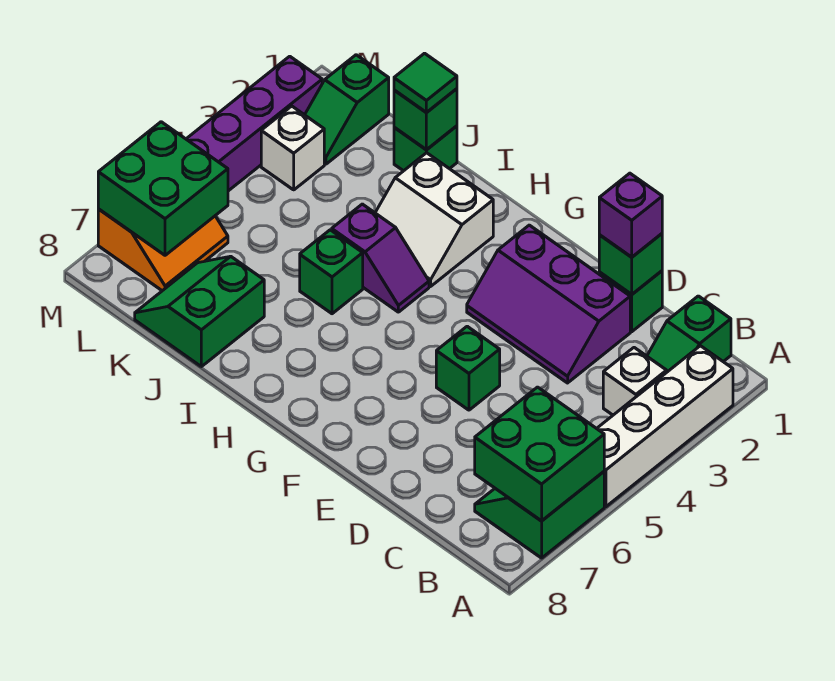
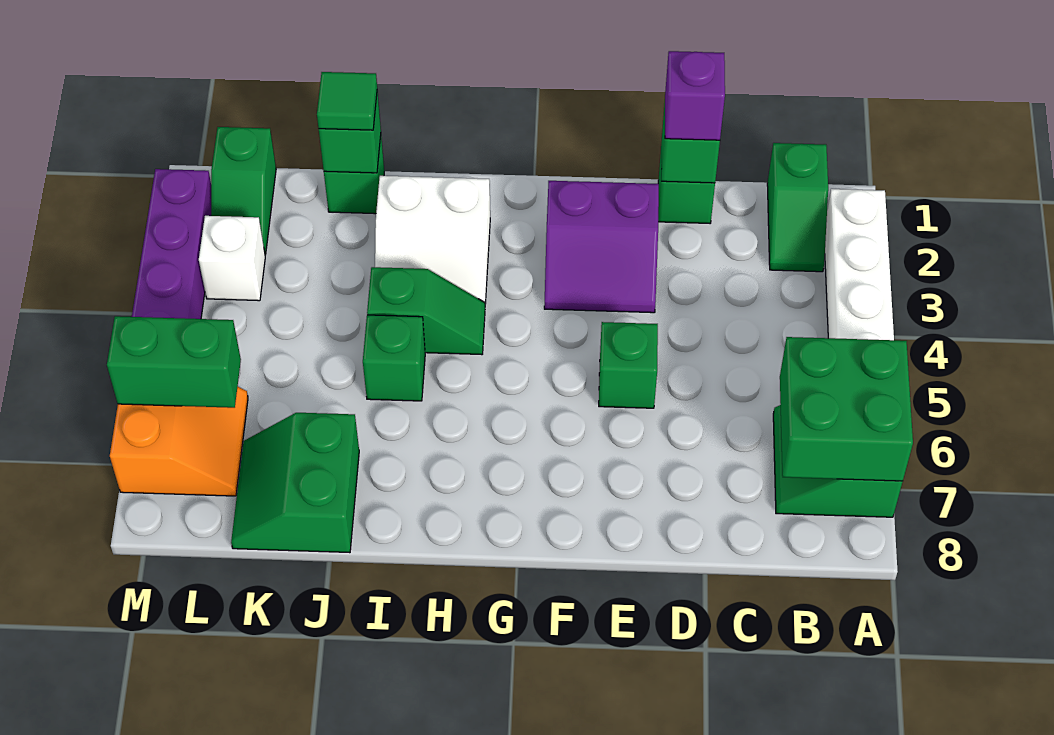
white brick B3 level 1 -> none
purple slope D2:F3 level 1 top 2 -> purple slope E2:F3 level 1 top 2
purple slope H4:I4 level 1 top I -> green slope H4:I4 level 1 top I
green brick L6:M7 level 2 -> green brick L6:M6 level 2

